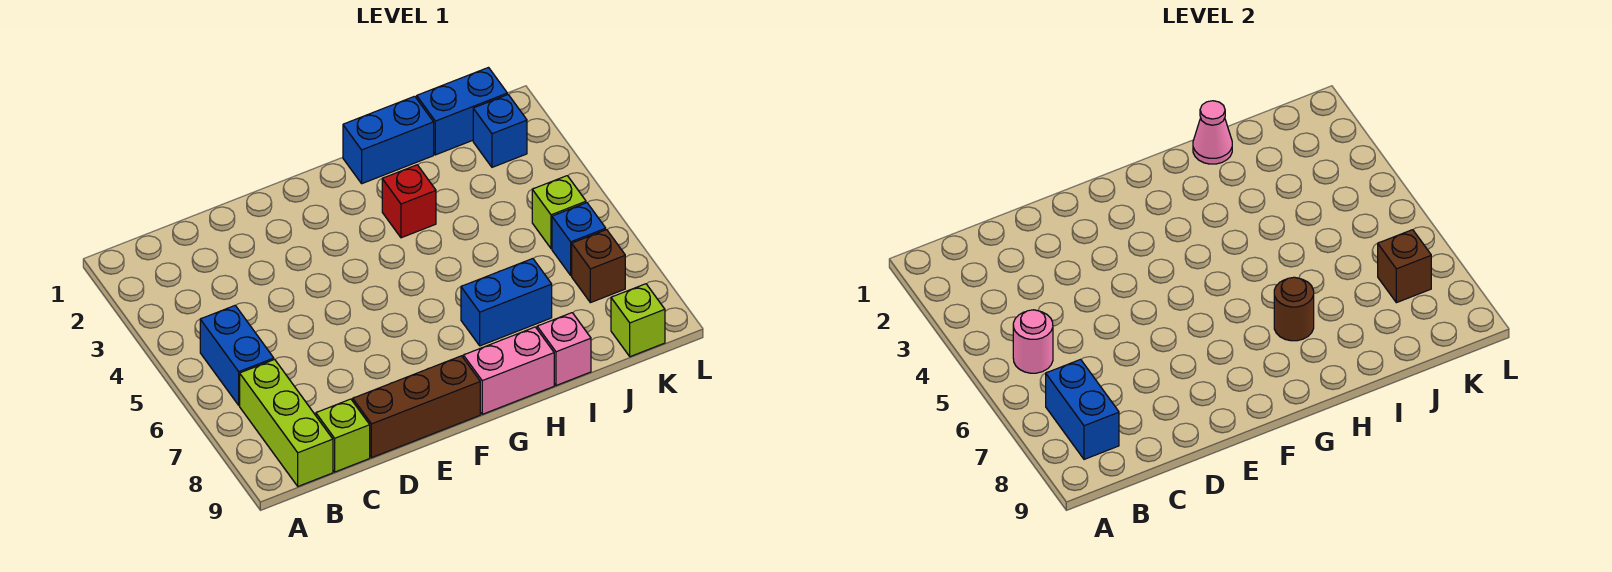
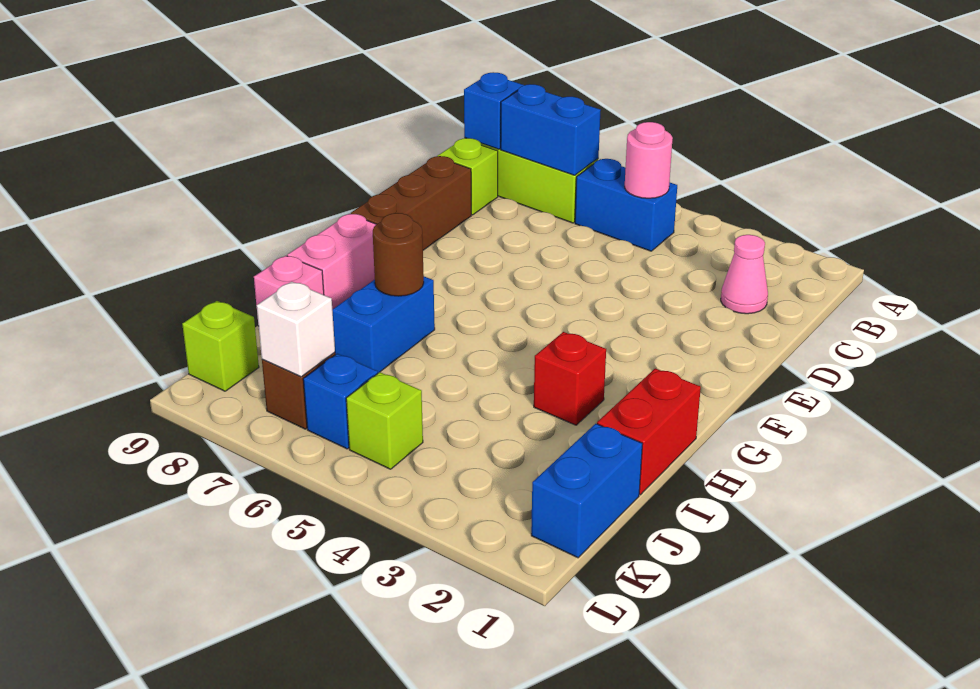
blue brick H1:I1 level 1 -> red brick H1:I1 level 1
pink cone I1 level 2 -> pink cone C2 level 1
blue brick K2 level 1 -> blue brick B9 level 2
brown brick K7 level 2 -> white brick K7 level 2

